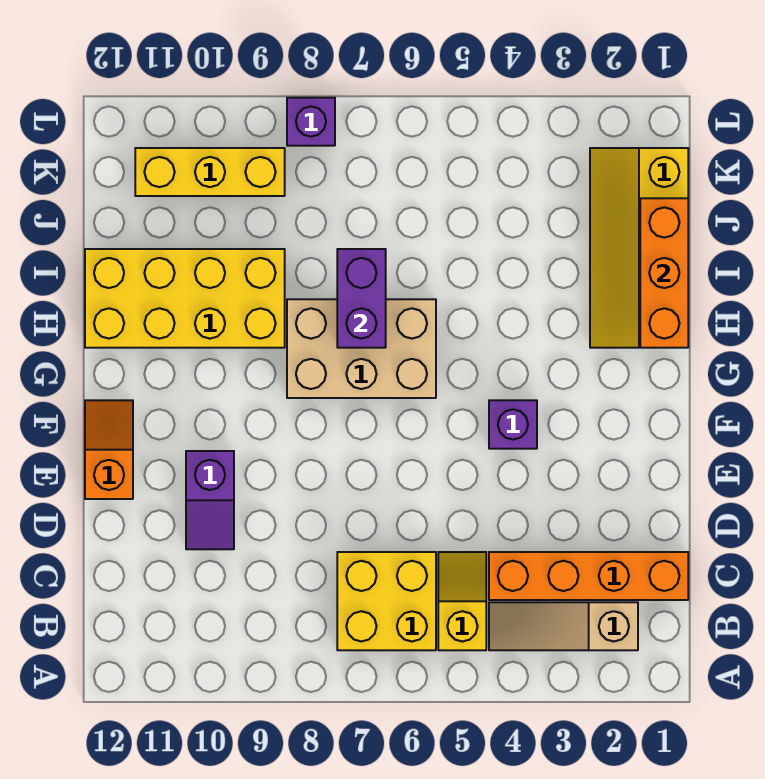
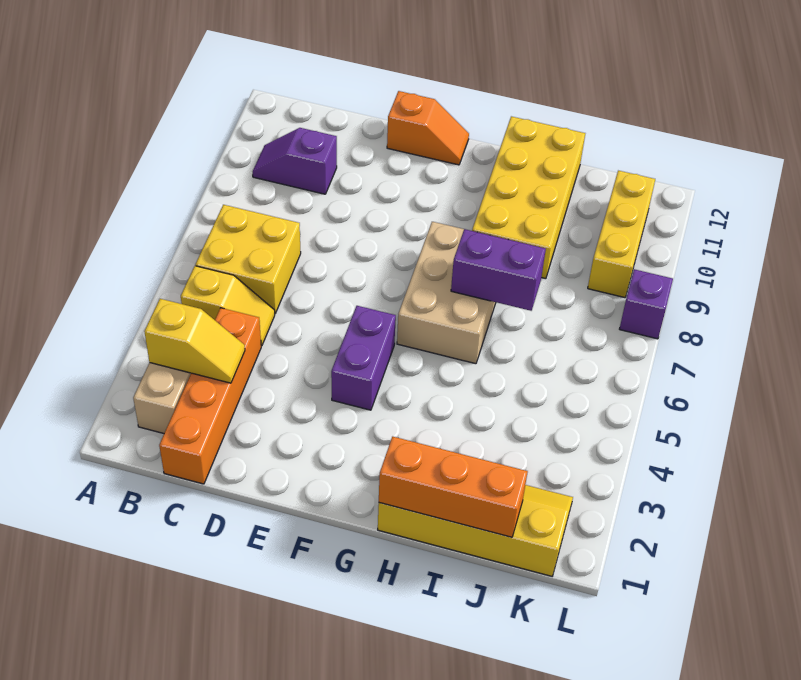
none -> yellow slope B3:C3 level 2 top B
purple slope D10:E10 level 1 top E -> purple slope B10:C10 level 1 top C
purple brick F4 level 1 -> purple brick F4:F5 level 1

